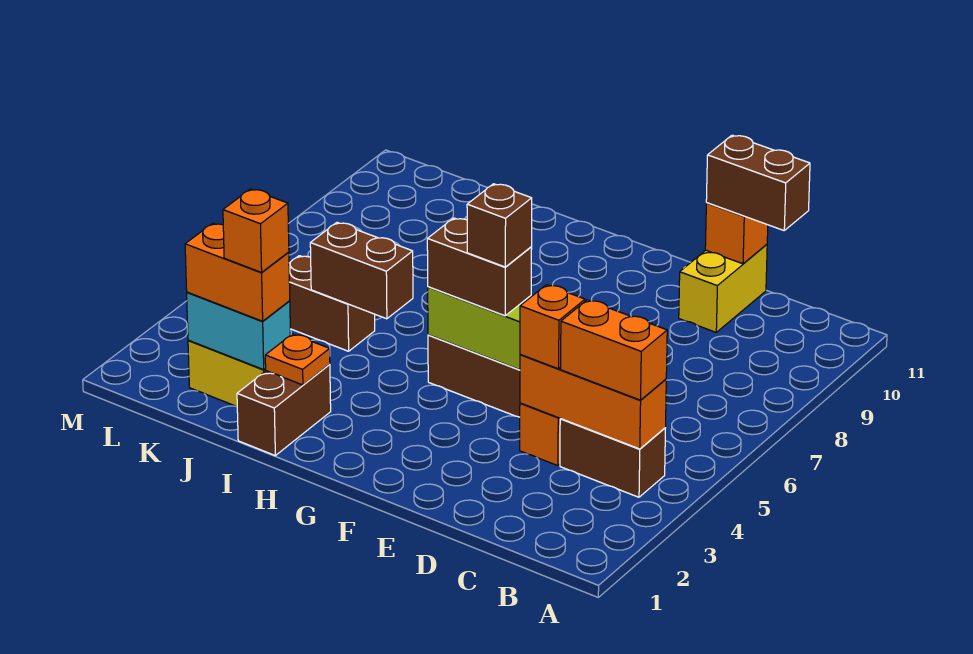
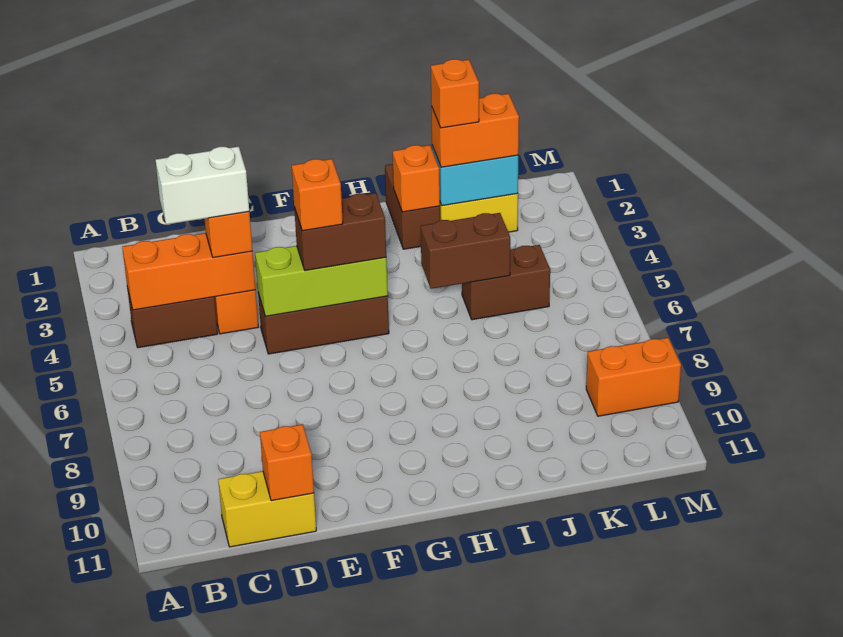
orange brick B4:C4 level 3 -> orange brick L9:M9 level 1
none -> white brick C4:D4 level 4
brown brick C11:D11 level 3 -> none
yellow brick D10:D11 level 1 -> yellow brick C11:D11 level 1
brown brick F5 level 4 -> orange brick F5 level 4
orange plate I2 level 2 -> orange brick I2 level 2

